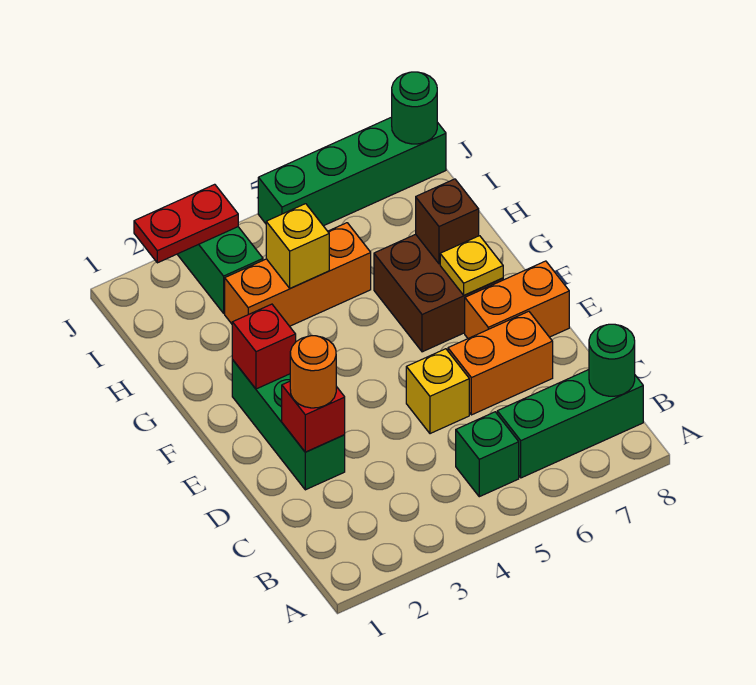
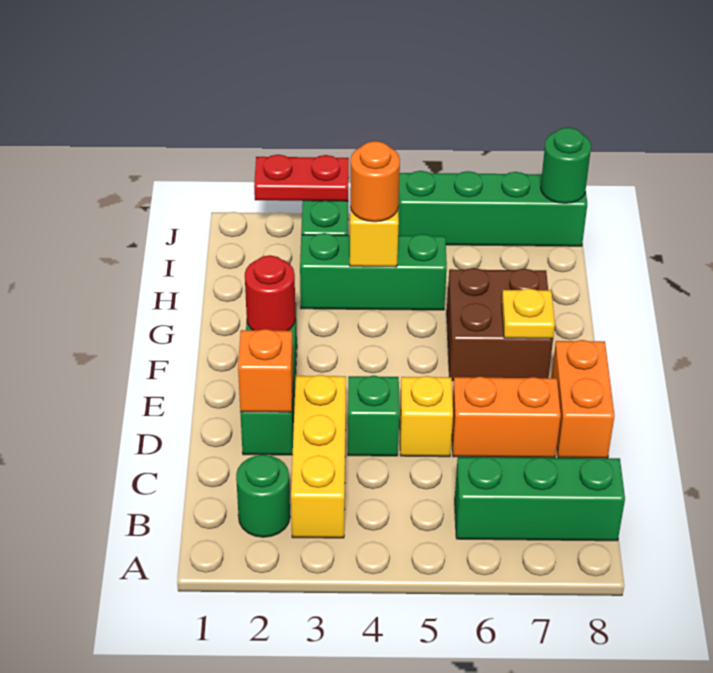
none -> yellow brick B3:D3 level 1
green brick B5 level 1 -> green brick D4 level 1
green round brick B8 level 2 -> green round brick B2 level 1
red brick D2 level 2 -> orange brick D2 level 2
orange round brick D2 level 3 -> orange round brick H4 level 3
orange brick E7:E8 level 1 -> orange brick D8:E8 level 1
red brick F2 level 2 -> red round brick F2 level 2
brown brick G7 level 2 -> none
orange brick H3:H5 level 1 -> green brick H3:H5 level 1

